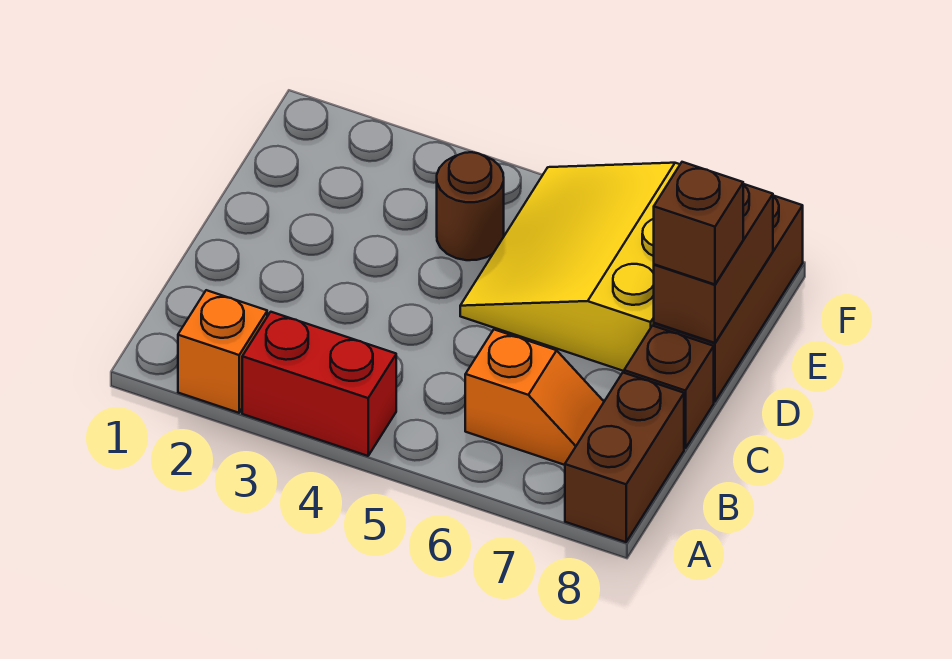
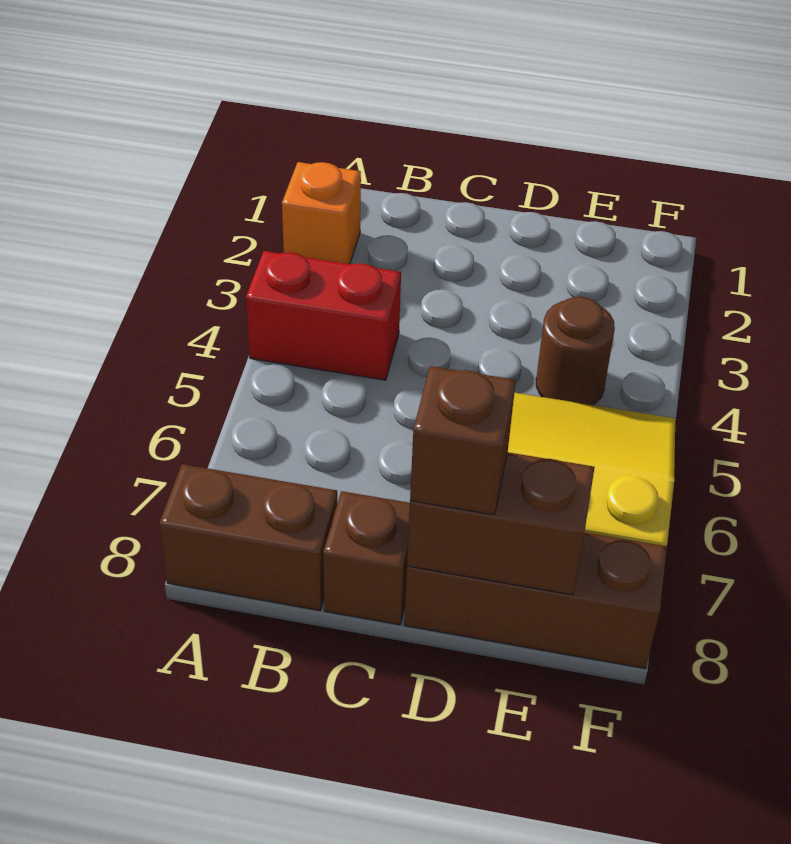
red brick A3:A4 level 1 -> red brick A4:B4 level 1
orange slope B6:B7 level 1 top 6 -> none

